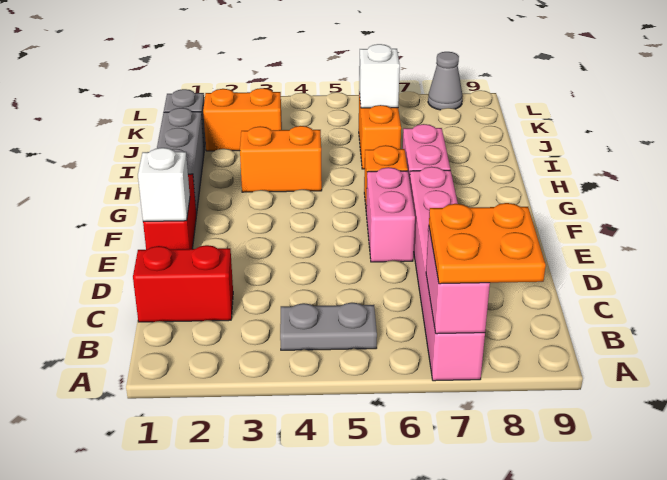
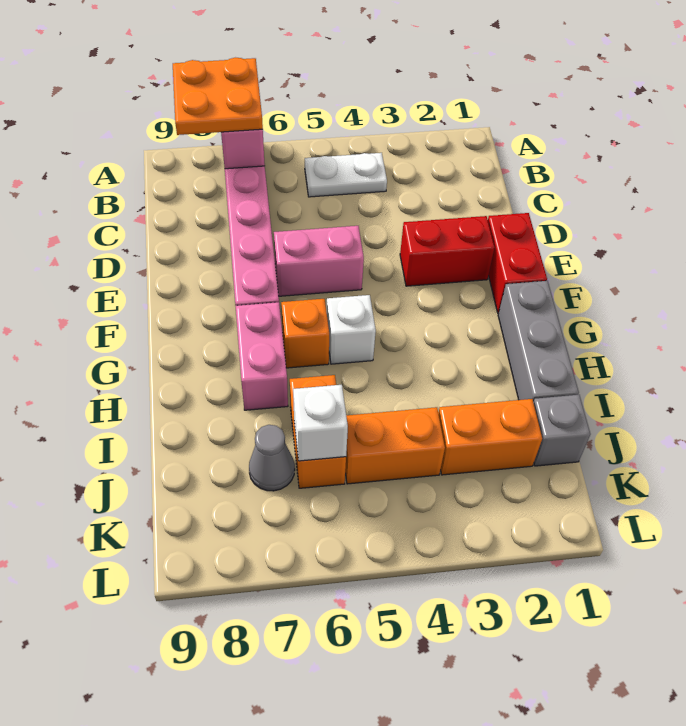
grey plate B4:B5 level 1 -> white plate B4:B5 level 1
red brick C1:C2 level 1 -> red brick E2:E3 level 1
white brick E1 level 2 -> white brick G5 level 1
pink brick E6:F6 level 1 -> pink brick E5:E6 level 1
orange brick H3:H4 level 1 -> orange brick J4:J5 level 1
grey cone L8 level 1 -> grey cone J7 level 1

